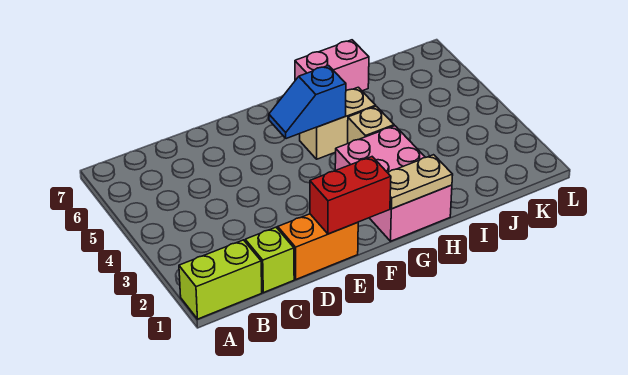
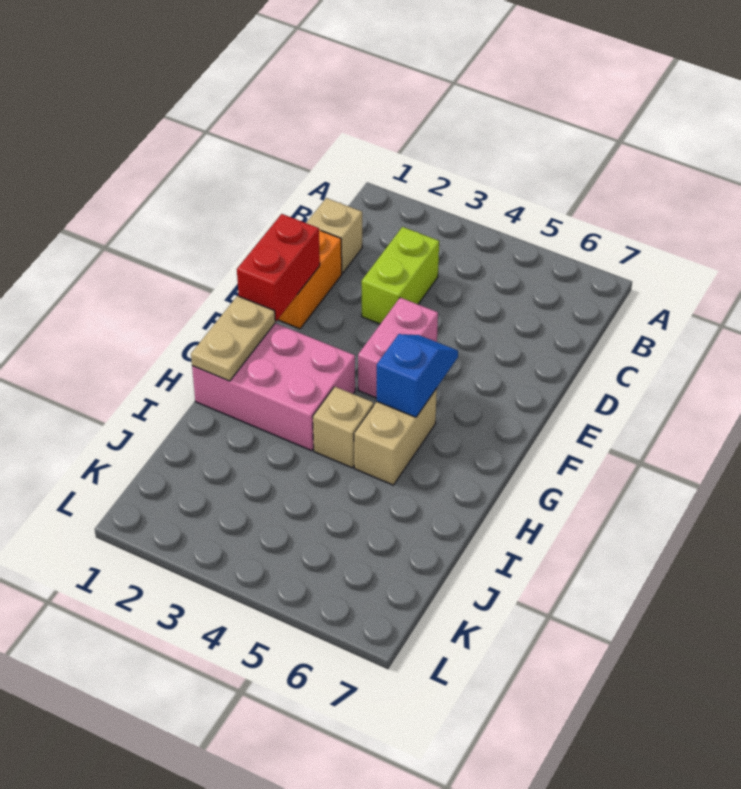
lime brick A1:B1 level 1 -> lime brick C3:D3 level 1
lime brick C1 level 1 -> tan brick C1 level 1
pink brick H7:I7 level 1 -> pink brick E4:F4 level 1

